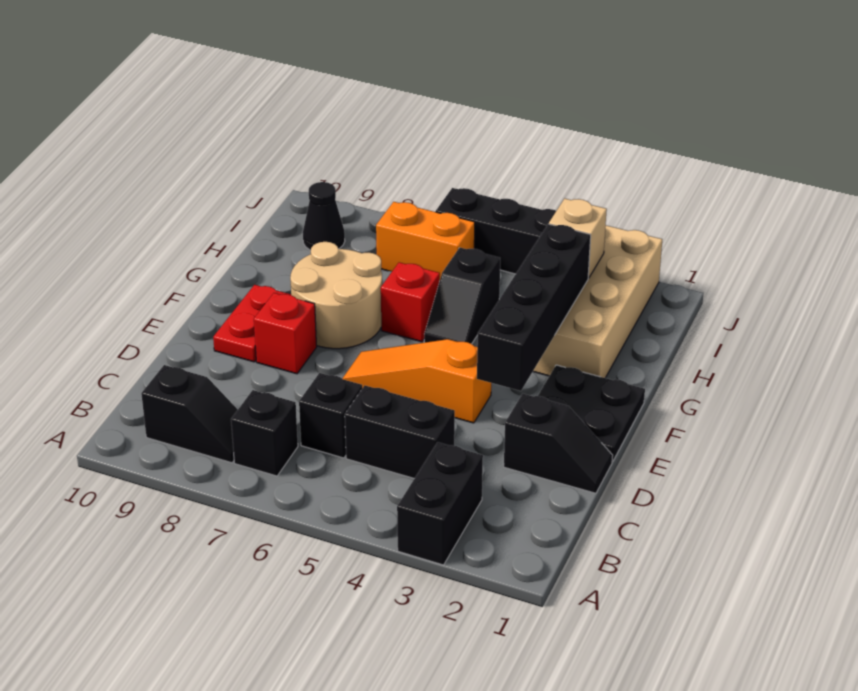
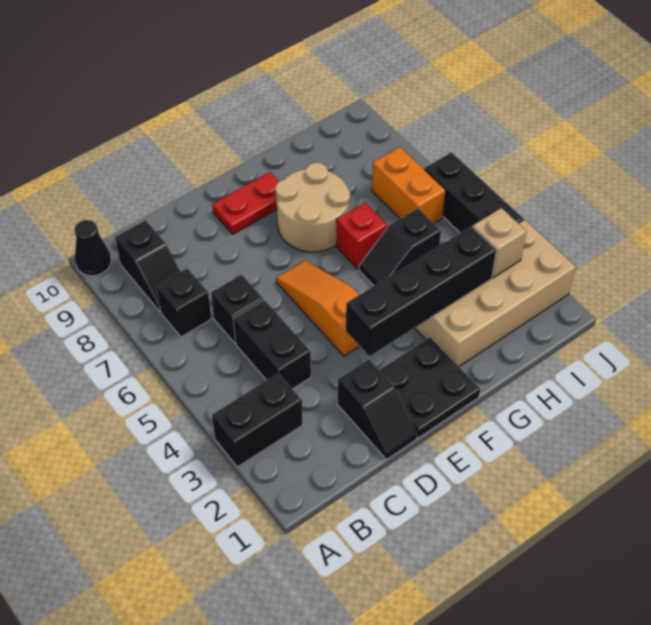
red brick E8 level 1 -> none
black cone I9 level 1 -> black cone A10 level 1

